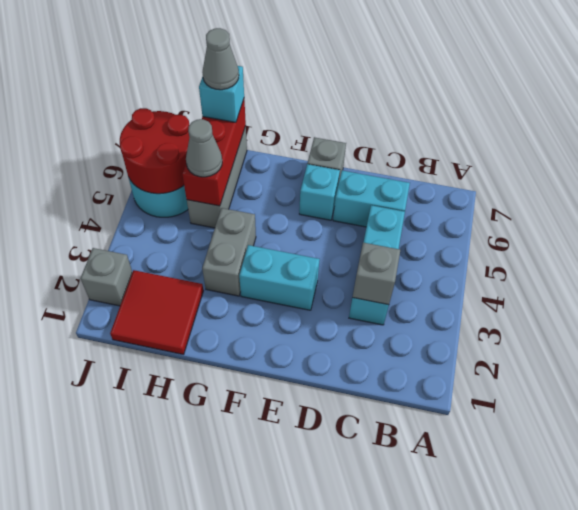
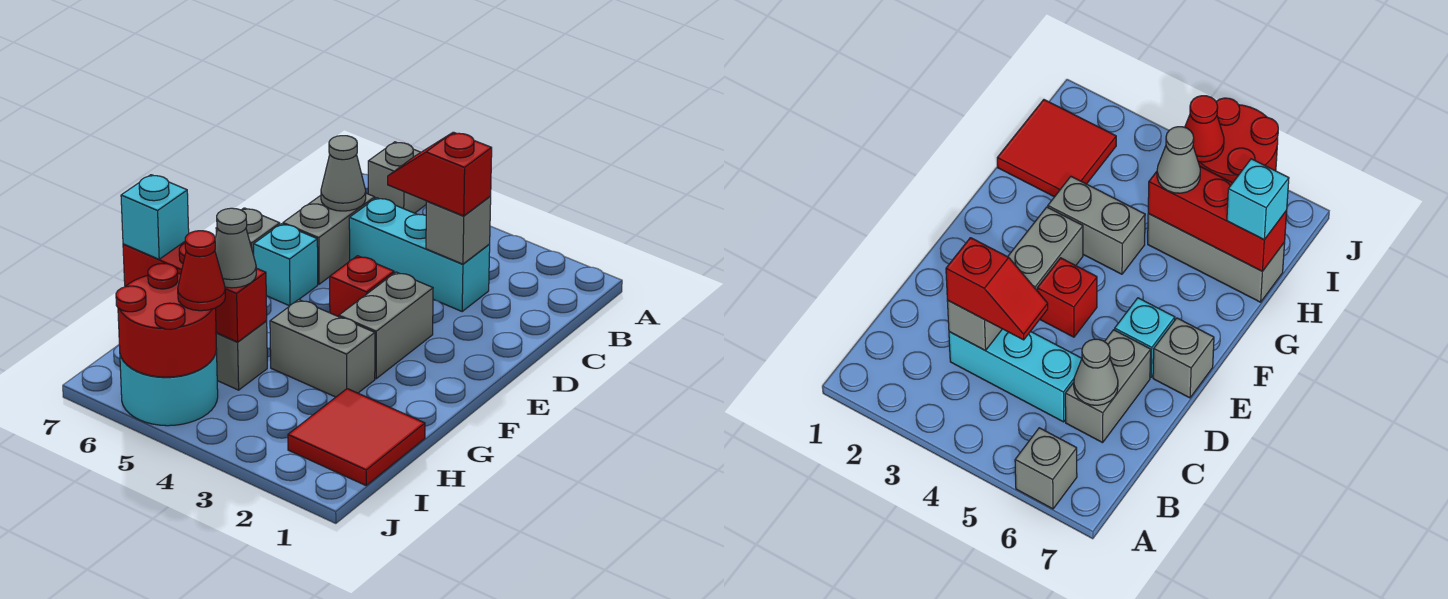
none -> red slope C3:C4 level 3 top 3
cyan brick C6:D6 level 1 -> grey brick C6:D6 level 1
cyan brick E3:F3 level 1 -> grey brick E3:F3 level 1
none -> red brick E4 level 1
grey cone H7 level 4 -> grey cone C6 level 2
none -> red cone I5 level 3
grey brick J2 level 1 -> grey brick A6 level 1

